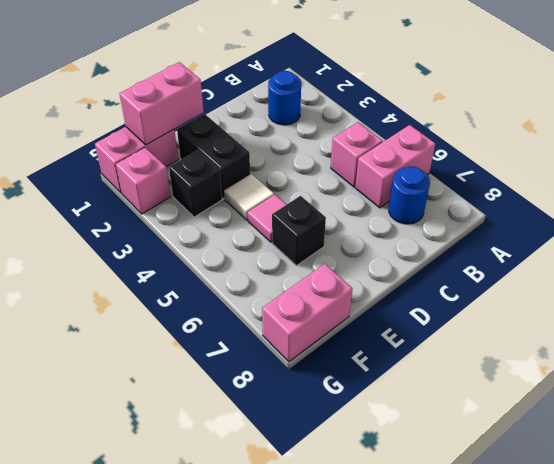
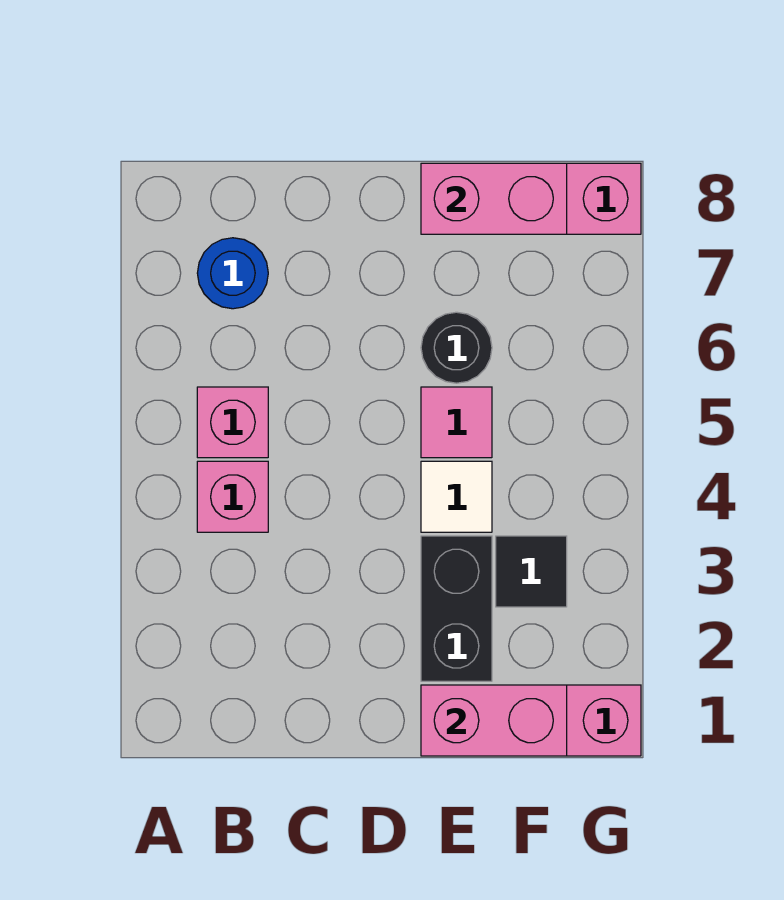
pink brick A6:B6 level 1 -> pink brick E8:F8 level 2
blue round brick B2 level 1 -> none
black brick E6 level 1 -> black round brick E6 level 1
black brick F3 level 1 -> black tile F3 level 1
pink brick G2 level 1 -> pink brick B4 level 1

